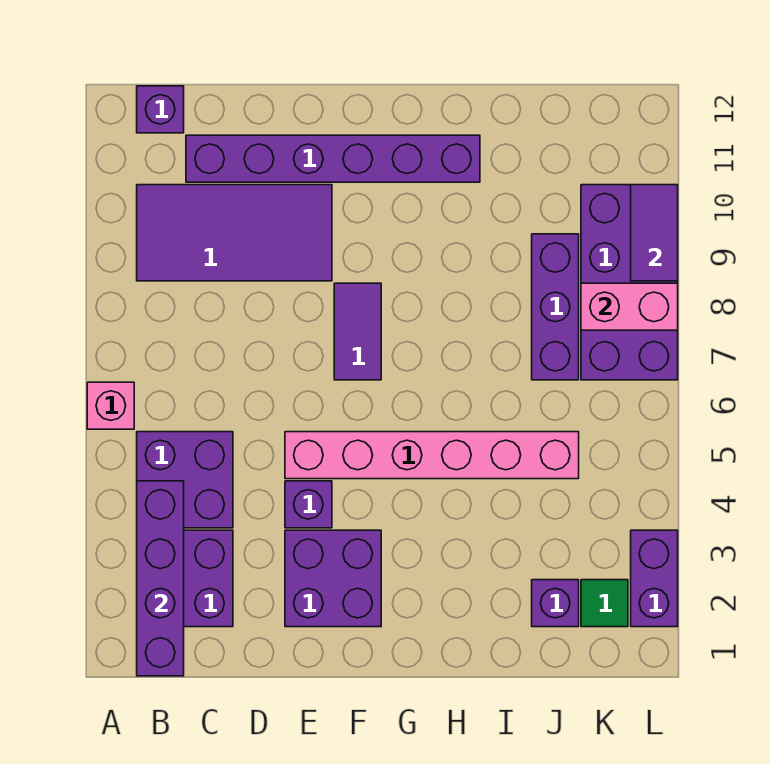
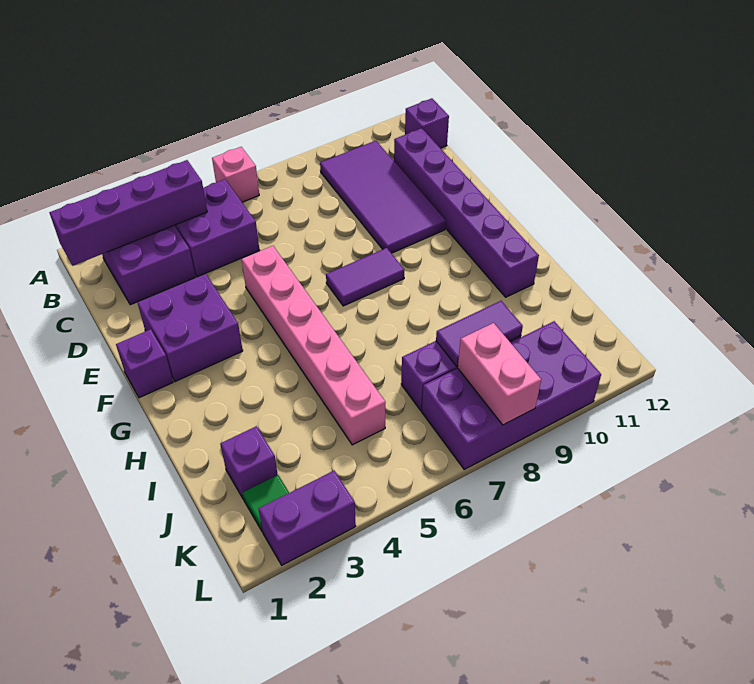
purple brick E4 level 1 -> purple brick F1 level 1
purple tile L9:L10 level 2 -> purple tile J8:J9 level 2

